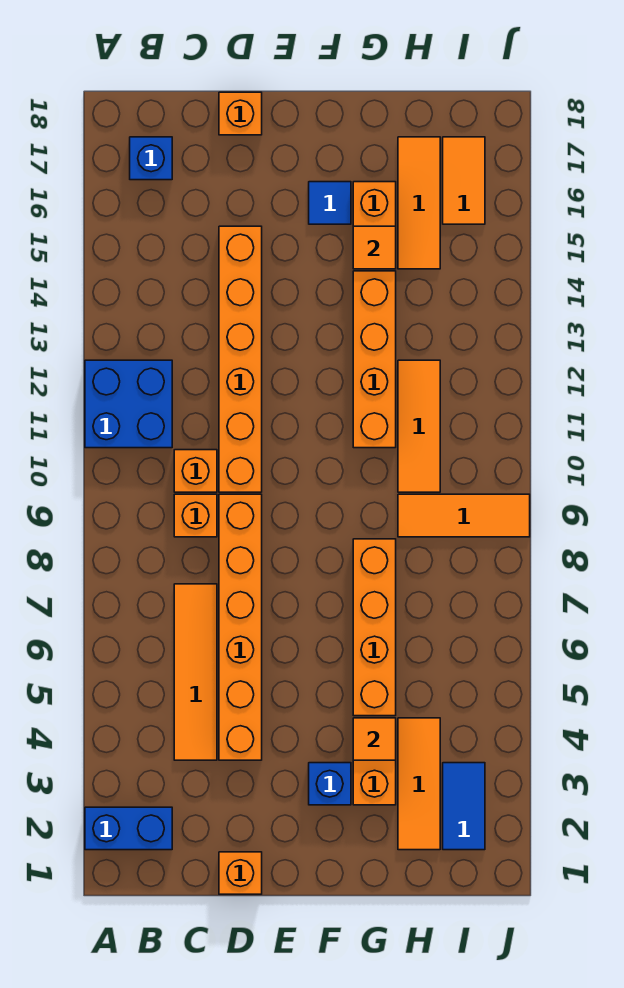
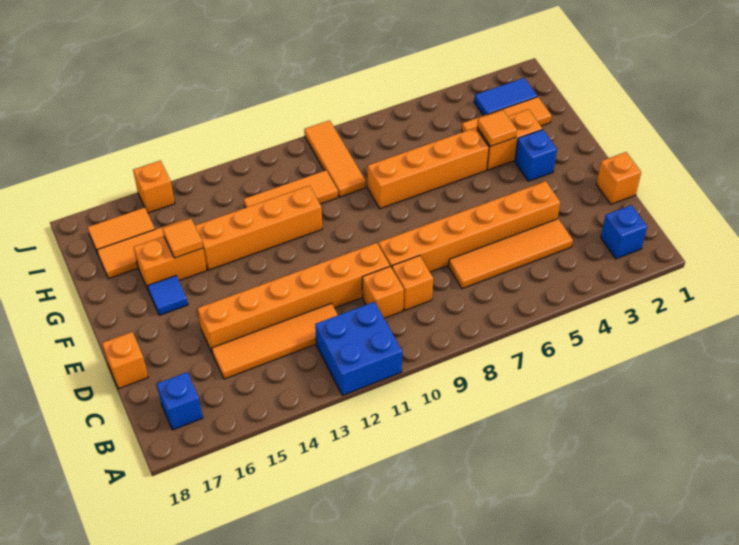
blue brick A2:B2 level 1 -> blue brick B2 level 1
none -> orange tile C12:C15 level 1
none -> orange brick J15 level 1

